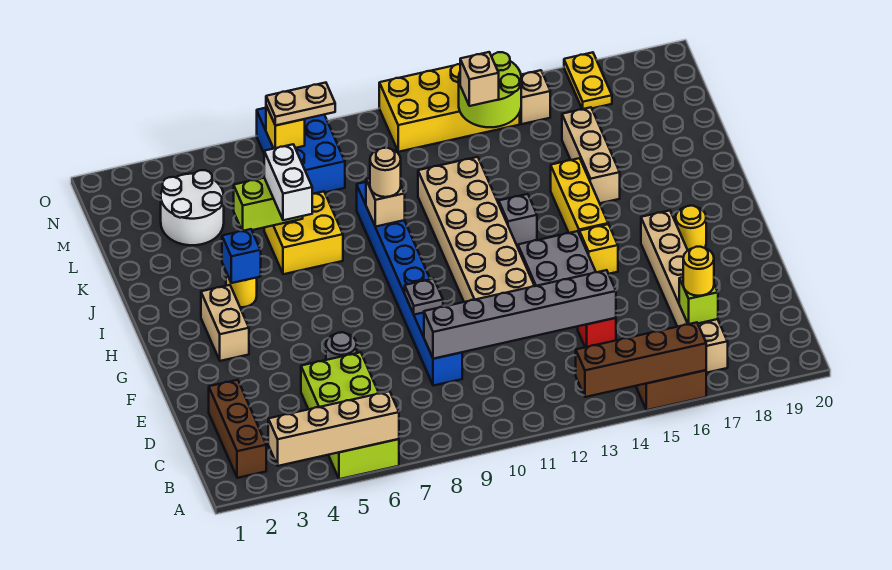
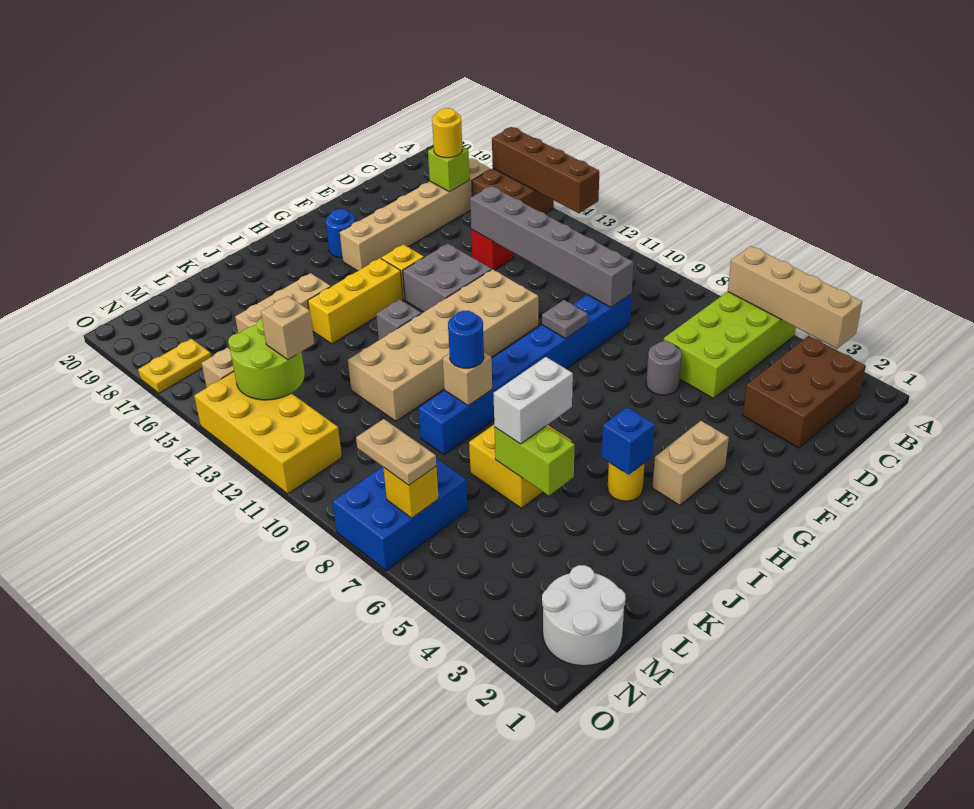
brown brick B2:D2 level 1 -> brown brick B2:D3 level 1
yellow round brick G18 level 1 -> blue round brick G18 level 1
tan round brick J9 level 3 -> blue round brick J9 level 3
white round brick L3:M4 level 1 -> white round brick M1:N2 level 1

